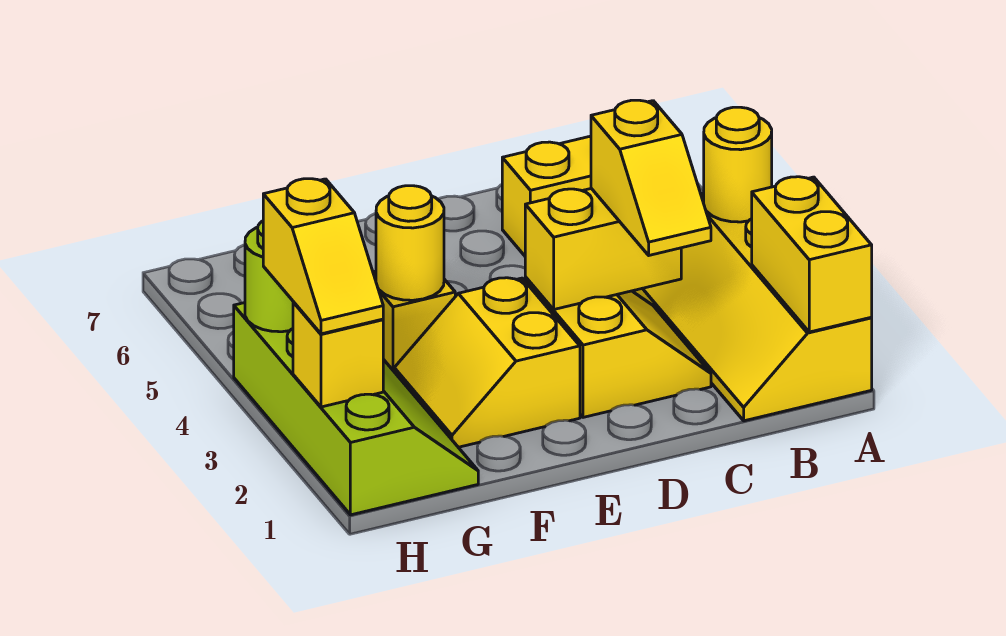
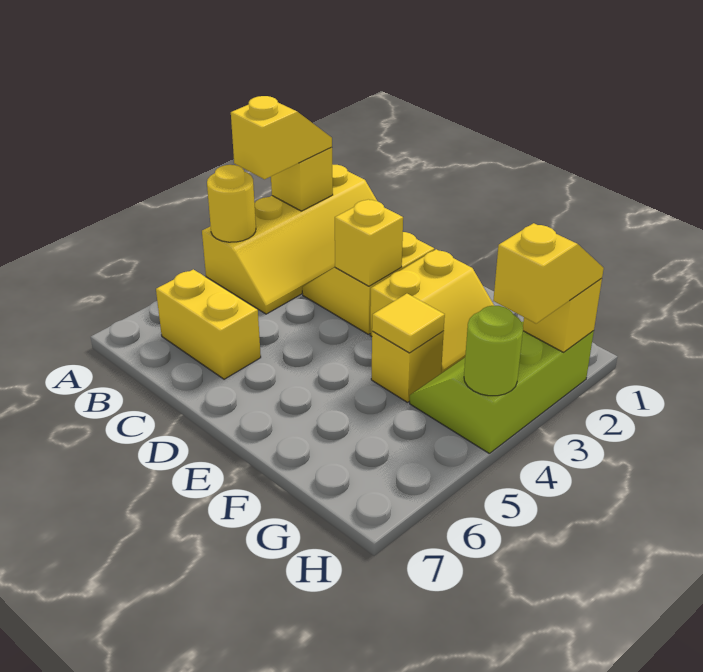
yellow brick A1:A2 level 2 -> yellow brick A2 level 2
yellow slope C2:C3 level 3 top 3 -> yellow slope A2:A3 level 3 top 3
yellow brick C3:D3 level 2 -> yellow brick D3 level 2
yellow round brick F4 level 2 -> yellow tile F4 level 2
lime slope G1:H4 level 1 top H -> lime slope G2:H4 level 1 top H

